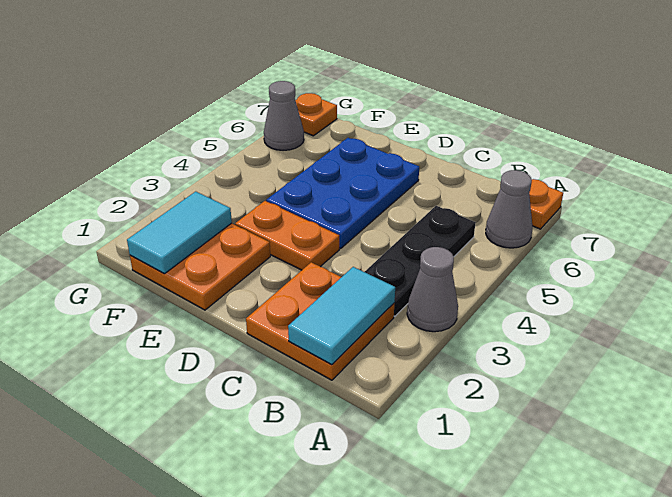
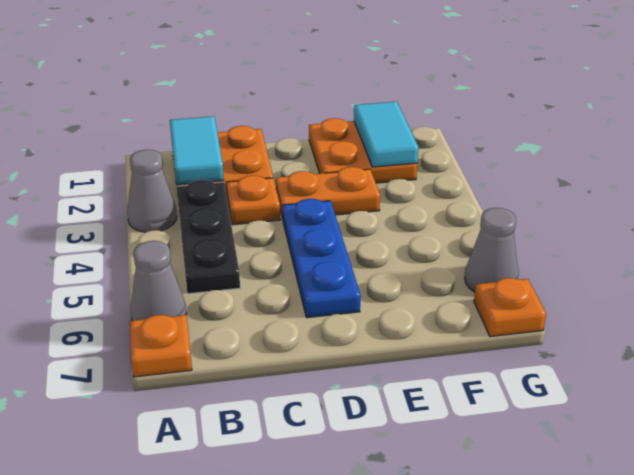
none -> orange plate C3 level 1
blue plate D4:E6 level 1 -> blue plate D4:D6 level 1

